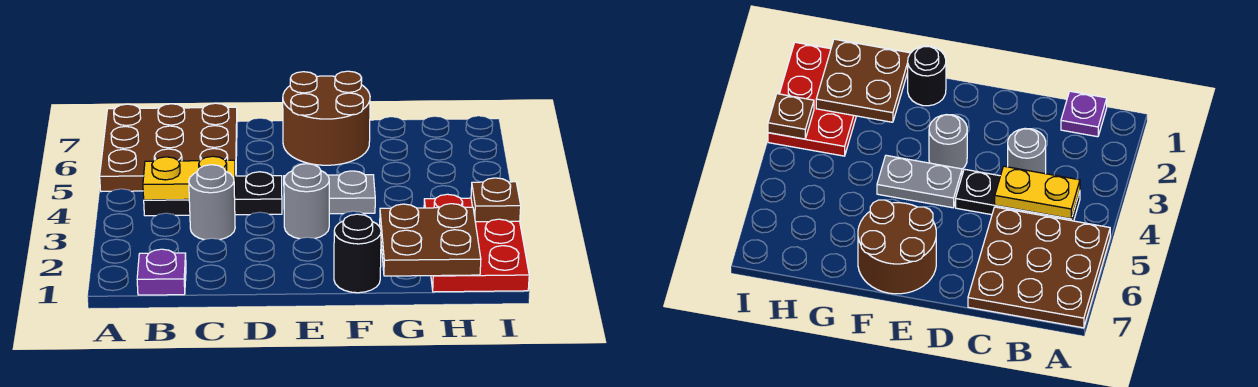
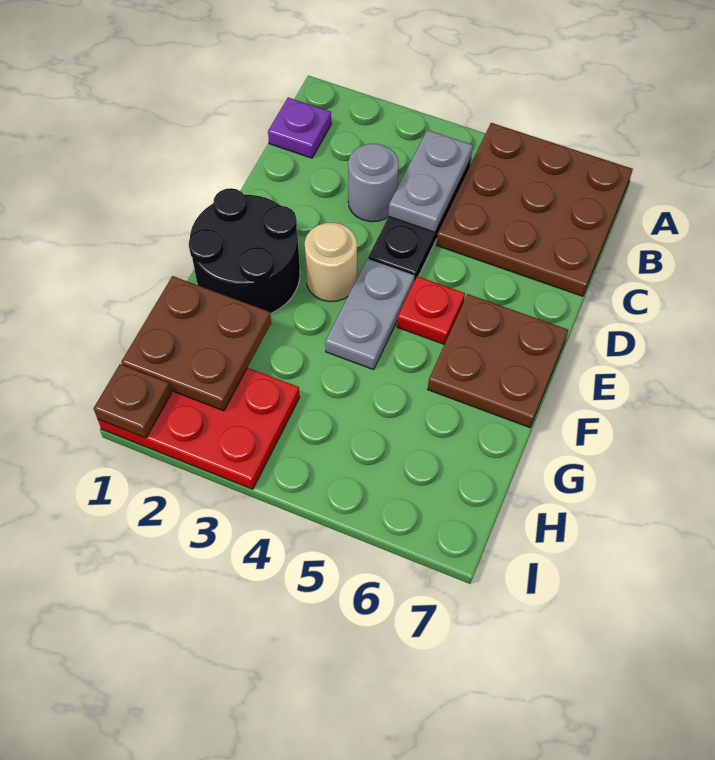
yellow plate B4:C4 level 2 -> grey plate B4:C4 level 2
grey round brick E3 level 1 -> tan round brick E3 level 1
none -> red plate E5 level 1
brown round brick E6:F7 level 1 -> brown plate E6:F7 level 1
black round brick F1 level 1 -> black round brick E1:F2 level 1
brown plate I3 level 2 -> brown plate I1 level 2

